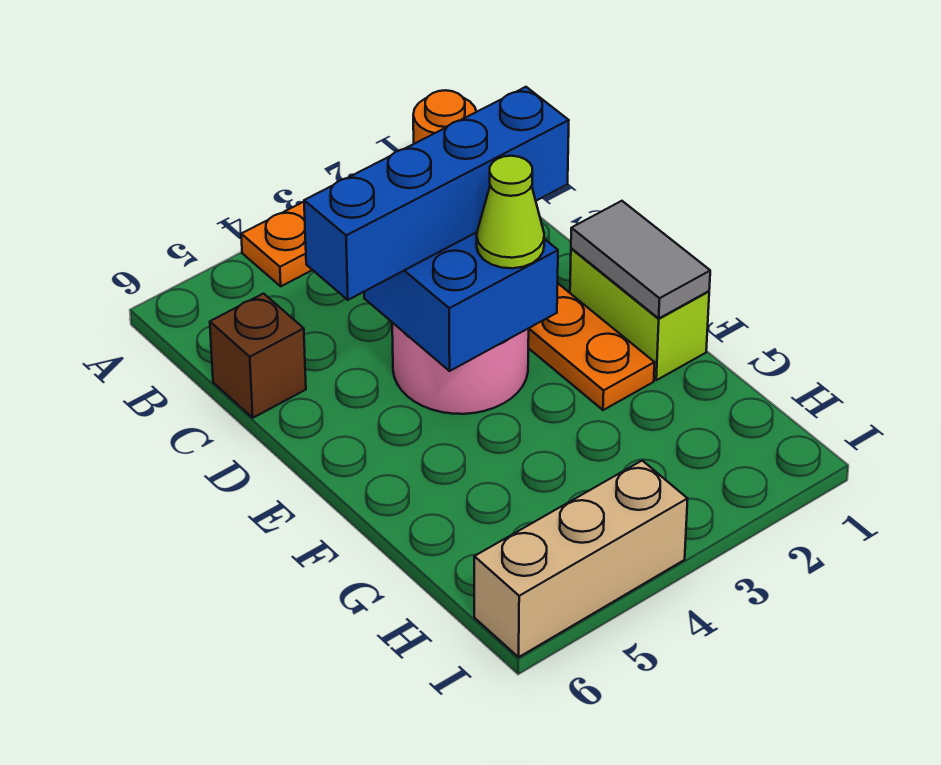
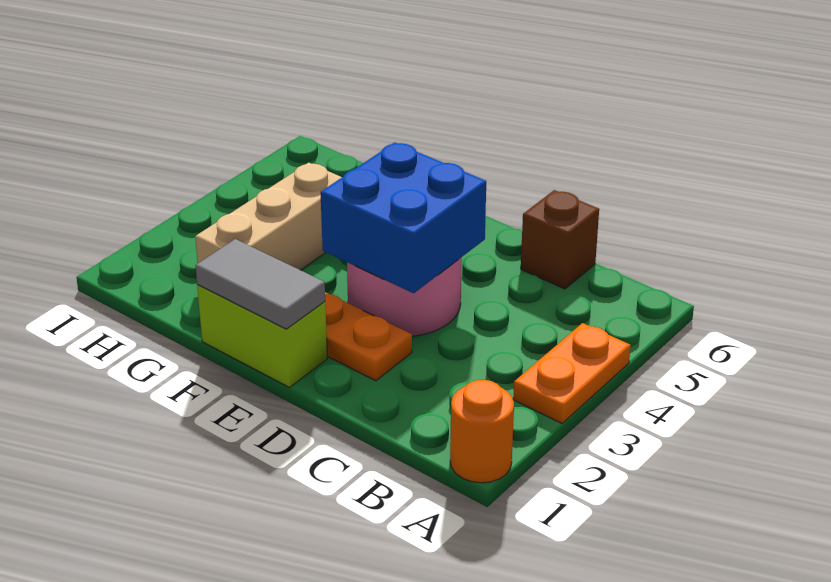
blue brick D2:D5 level 3 -> none
lime cone E3 level 3 -> none
tan brick I4:I6 level 1 -> tan brick G2:G4 level 1

